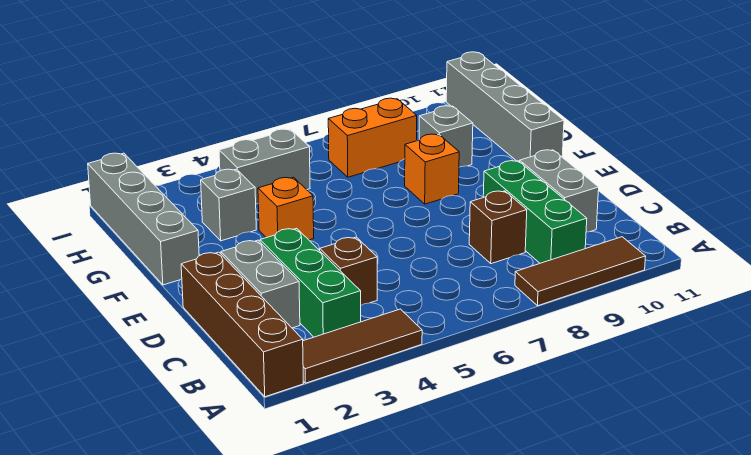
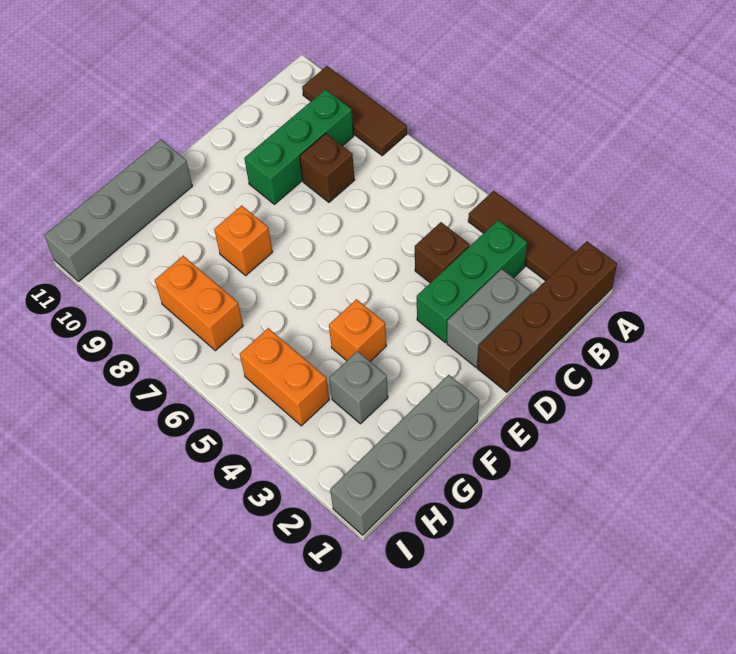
grey brick C10:D10 level 1 -> none
grey brick G9 level 1 -> none
grey brick H4:H5 level 1 -> orange brick H4:H5 level 1

